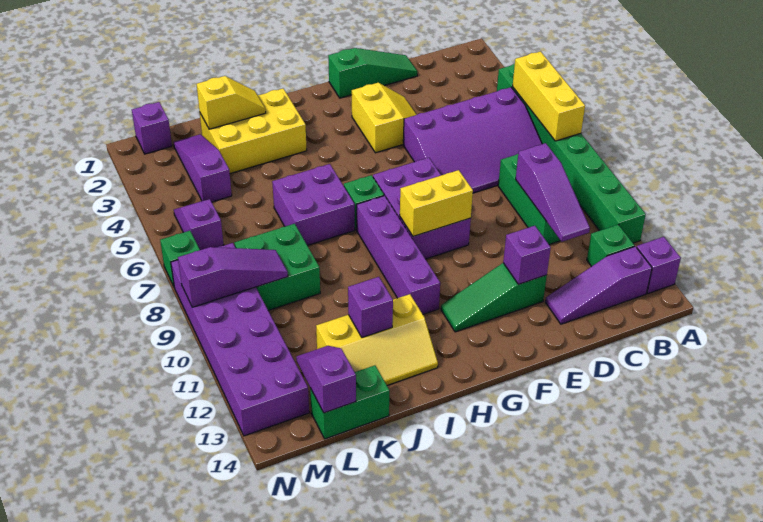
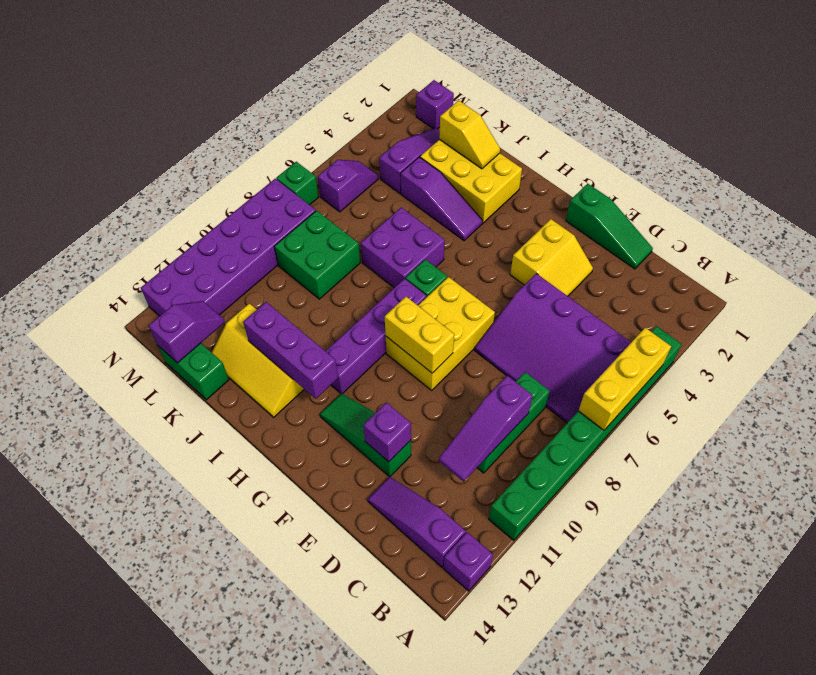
green brick B12 level 1 -> none
purple brick F7:G9 level 1 -> yellow brick F7:G9 level 1
purple brick J12 level 2 -> purple brick H12:J12 level 2
purple slope L9:N9 level 2 top N -> purple slope I4:K4 level 1 top K

